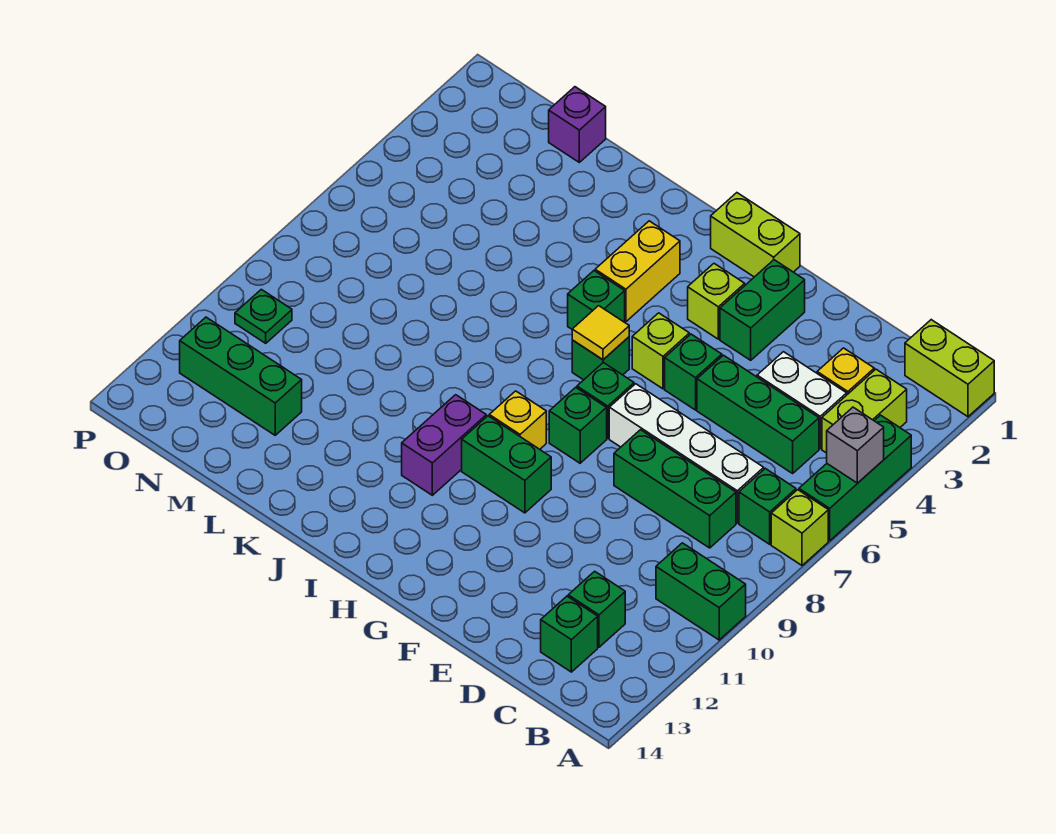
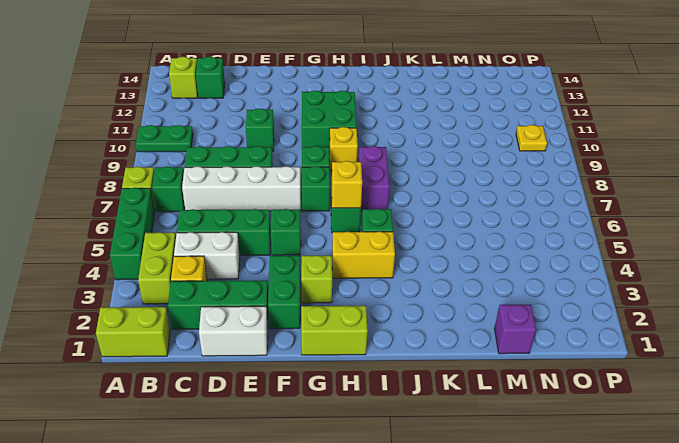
grey brick A5 level 2 -> none
green brick A10:B10 level 1 -> green plate A10:B10 level 1
green brick C12 level 1 -> green brick E10 level 1
none -> white brick D1:E1 level 1
lime brick G5 level 1 -> lime brick B13 level 1
green brick G10:H10 level 1 -> green brick G10:H11 level 1
yellow tile H6 level 2 -> yellow brick H6 level 2
yellow brick I3:I4 level 1 -> yellow brick H4:I4 level 1
purple brick I10:I11 level 1 -> purple brick I7:I8 level 1
green brick M12:O12 level 1 -> green brick C2:E2 level 1
green plate O10 level 1 -> yellow plate O10 level 1

